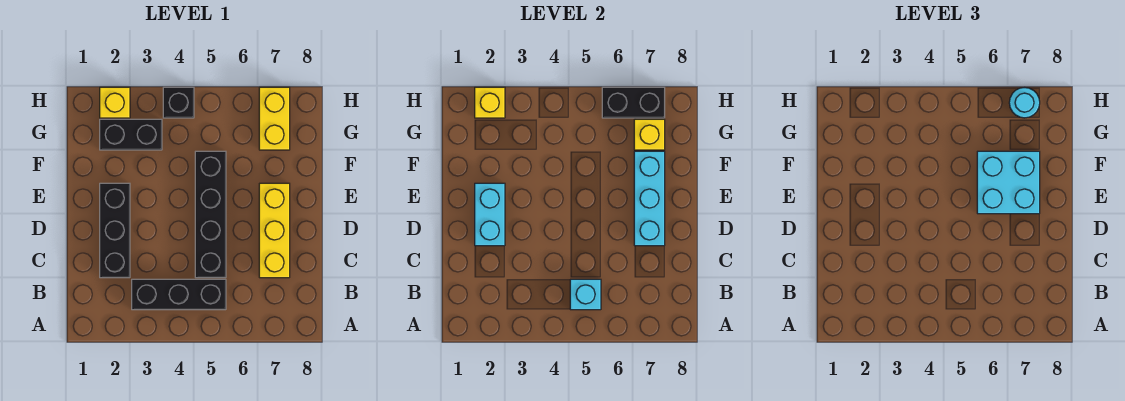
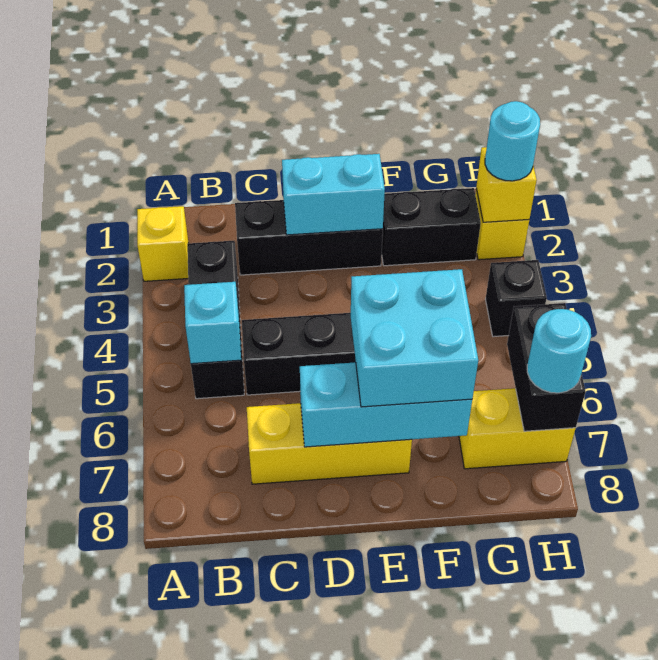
black brick G2:G3 level 1 -> black brick F2:G2 level 1
yellow brick G7 level 2 -> yellow brick A2 level 1
none -> cyan round brick H2 level 3

